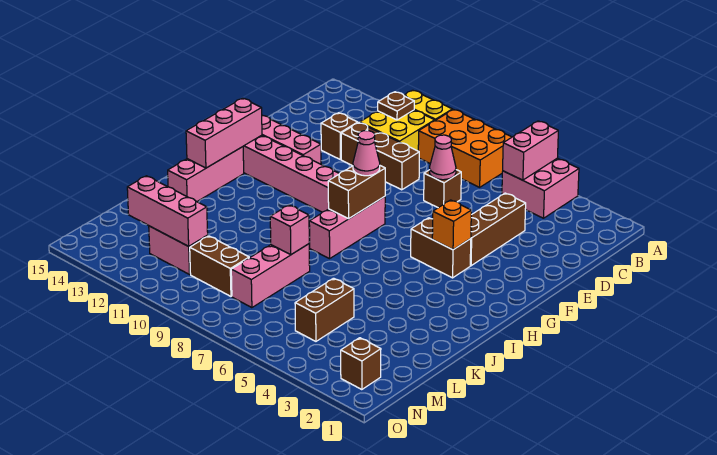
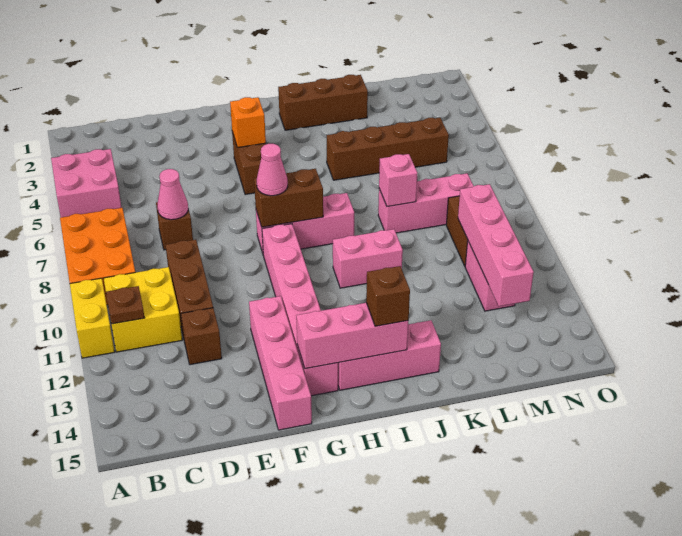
pink brick A5:B5 level 2 -> pink brick I10:J10 level 1
brown brick D4:F4 level 1 -> brown brick I2:K2 level 1
brown brick L5:M5 level 1 -> brown brick J5:M5 level 1
pink brick M11:M13 level 2 -> pink brick M10:M13 level 2
brown brick N2 level 1 -> brown brick I14 level 3

